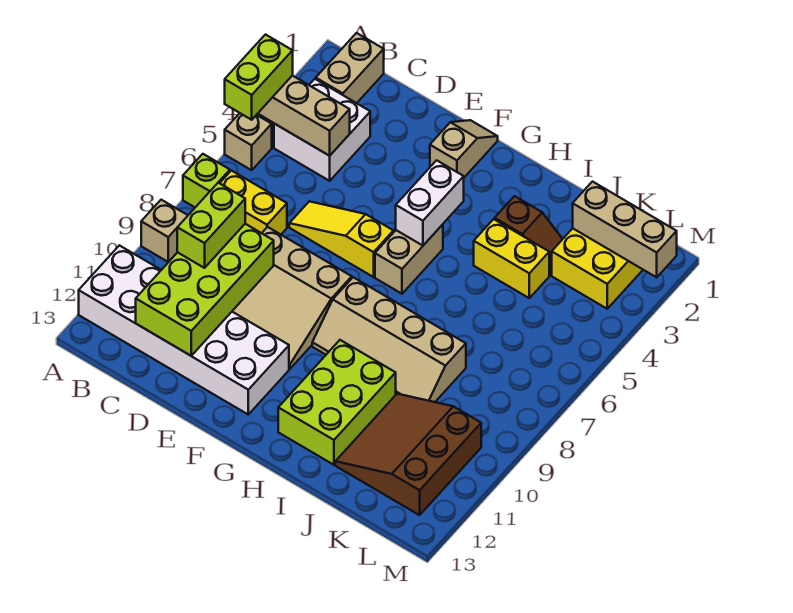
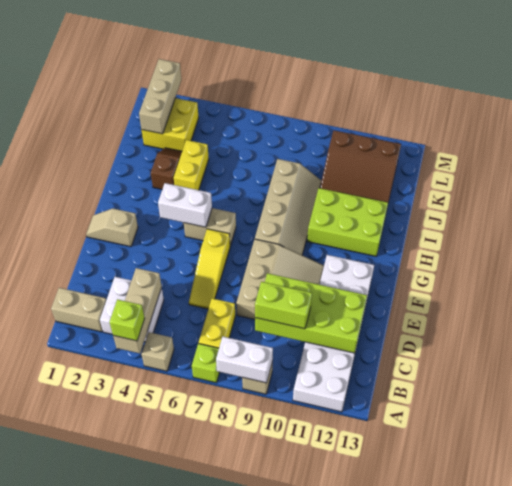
lime brick A4:A5 level 3 -> lime brick A4 level 3
none -> white brick A8:A9 level 2

